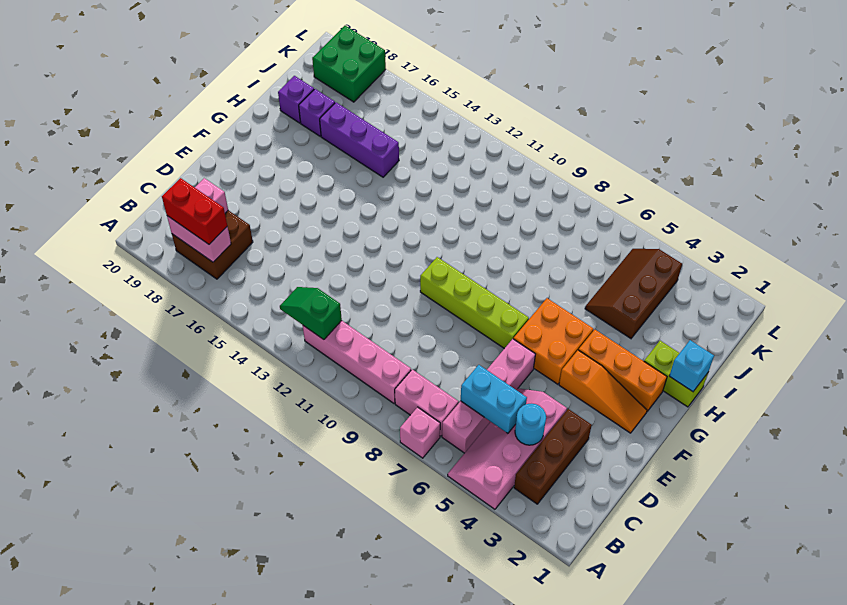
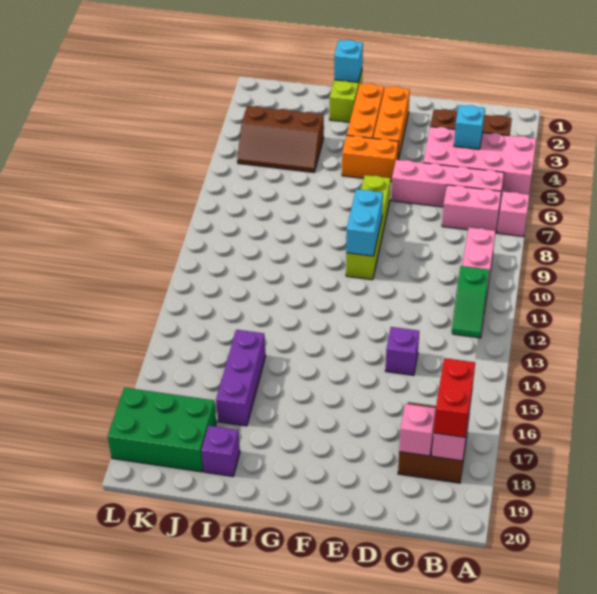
pink slope A4:D5 level 1 top 4 -> pink brick A4:D5 level 1
pink brick B7:B8 level 1 -> pink brick B7:C7 level 1
cyan round brick C4 level 2 -> cyan brick C4 level 2
cyan brick C5:C6 level 2 -> cyan brick F9:F10 level 2
orange slope F2:F4 level 1 top 4 -> orange brick F2:F4 level 1
orange brick F5:G6 level 1 -> orange brick F5:G5 level 1
purple brick I18 level 1 -> purple brick D14 level 1
green brick K18:L19 level 1 -> green brick J18:L19 level 1

